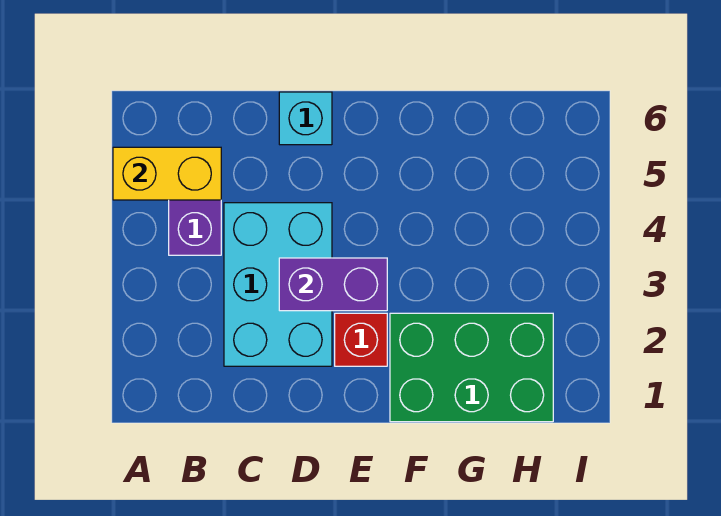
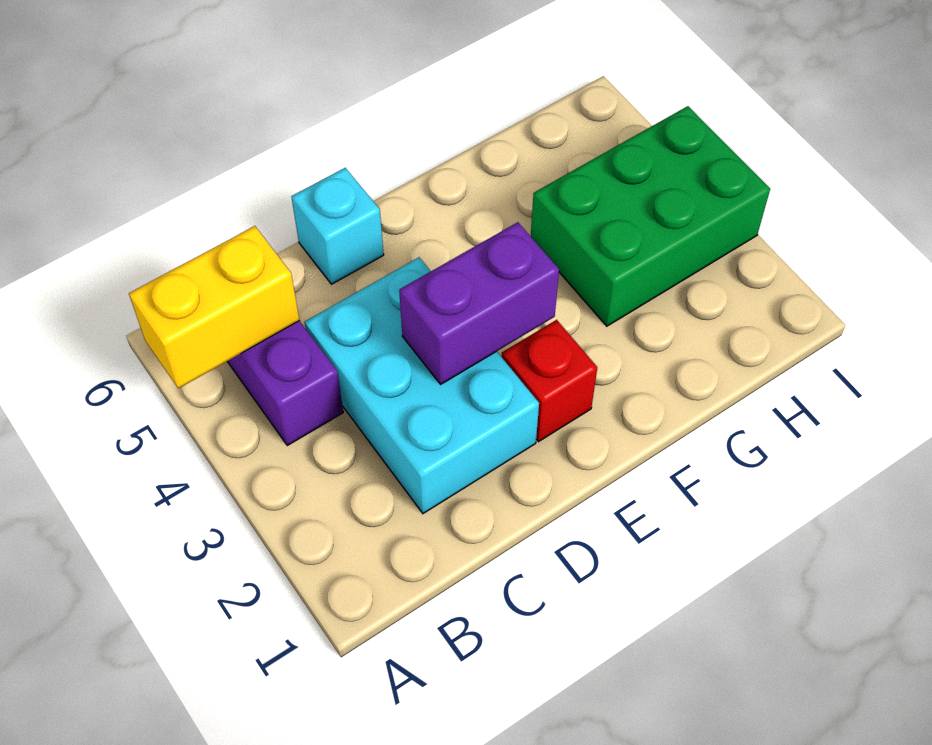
green brick F1:H2 level 1 -> green brick G3:I4 level 1

